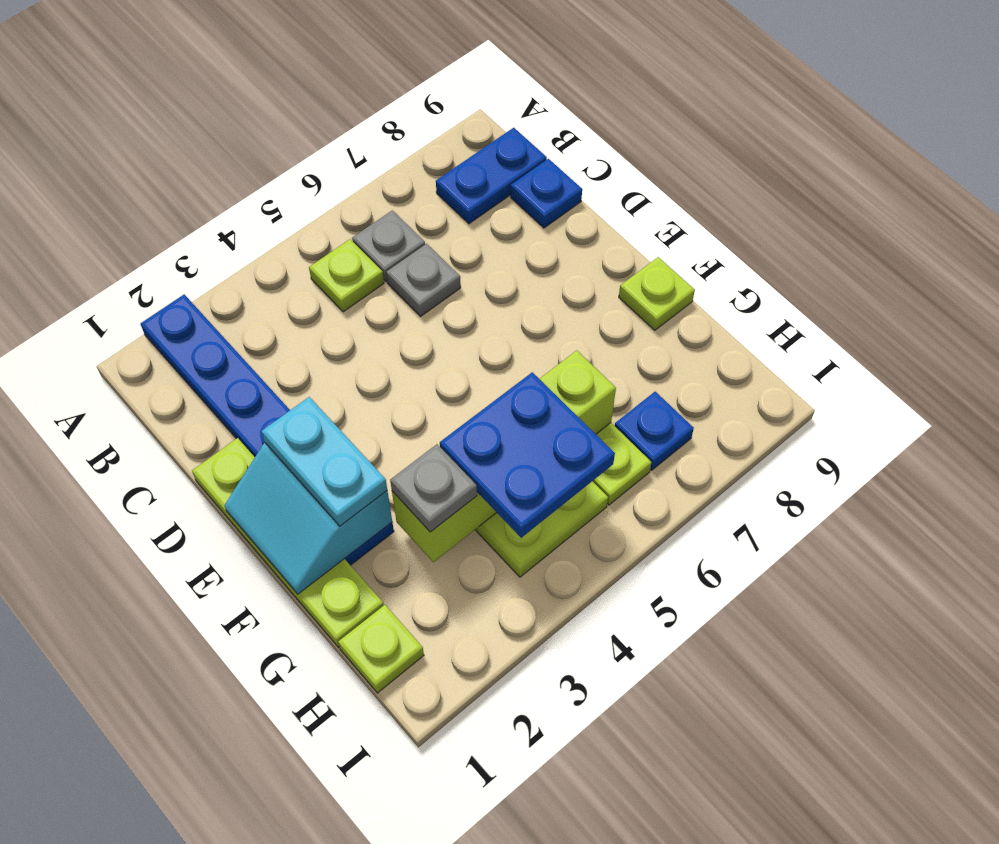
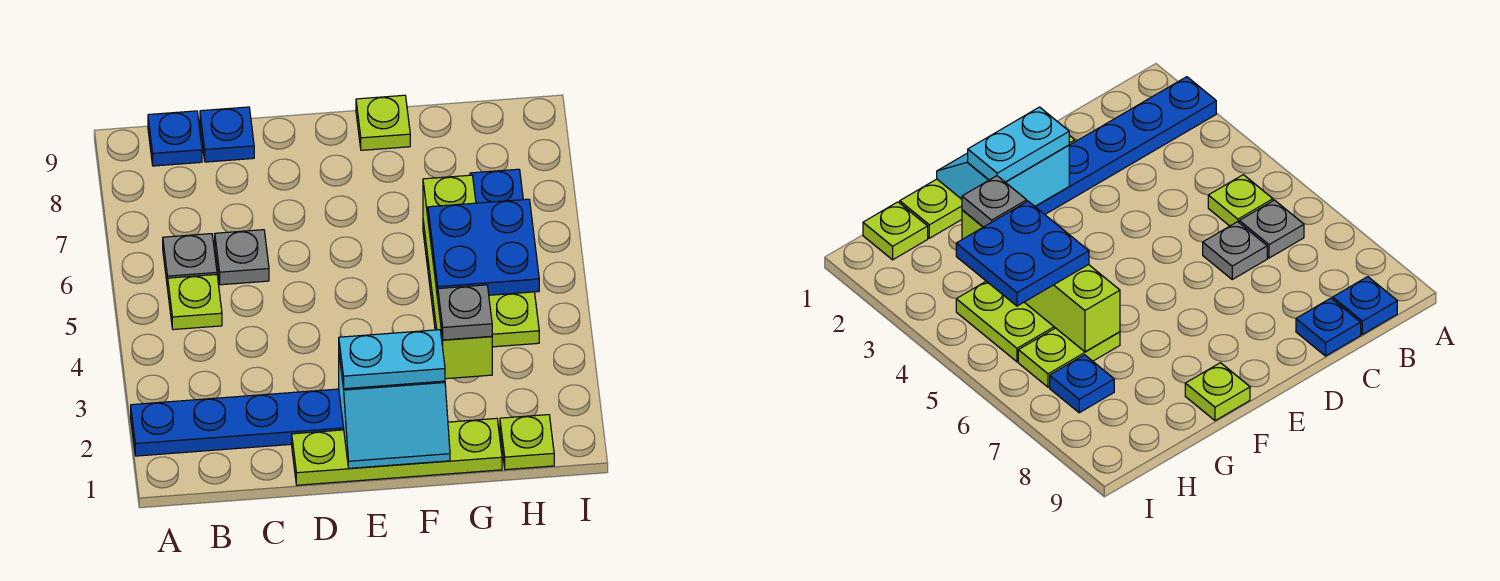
blue plate B8:B9 level 1 -> blue plate B9 level 1

